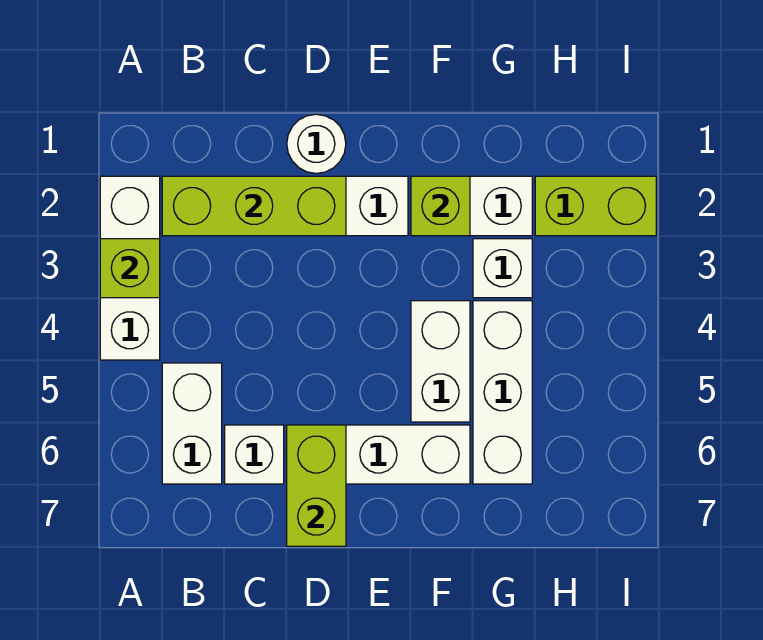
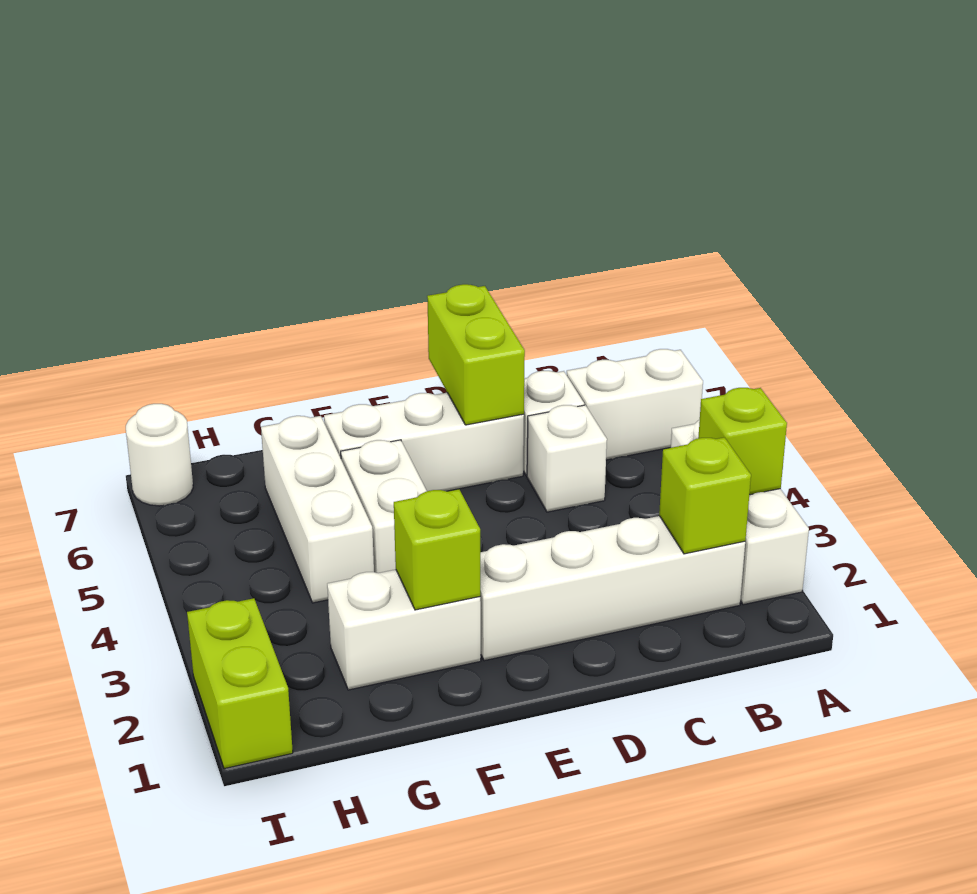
lime brick B2:D2 level 2 -> lime brick B2 level 2
white brick B5:B6 level 1 -> white brick A6:B6 level 1
white round brick D1 level 1 -> white round brick I7 level 1
white brick G3 level 1 -> white brick C5 level 1
lime brick H2:I2 level 1 -> lime brick I1:I2 level 1

